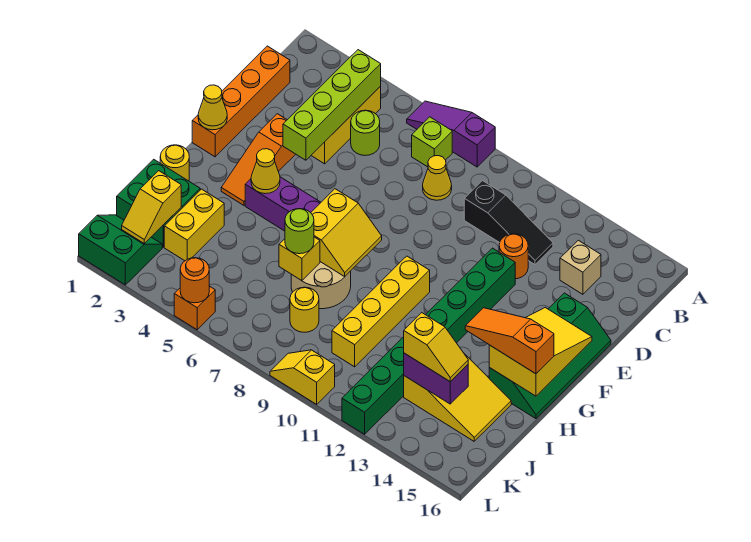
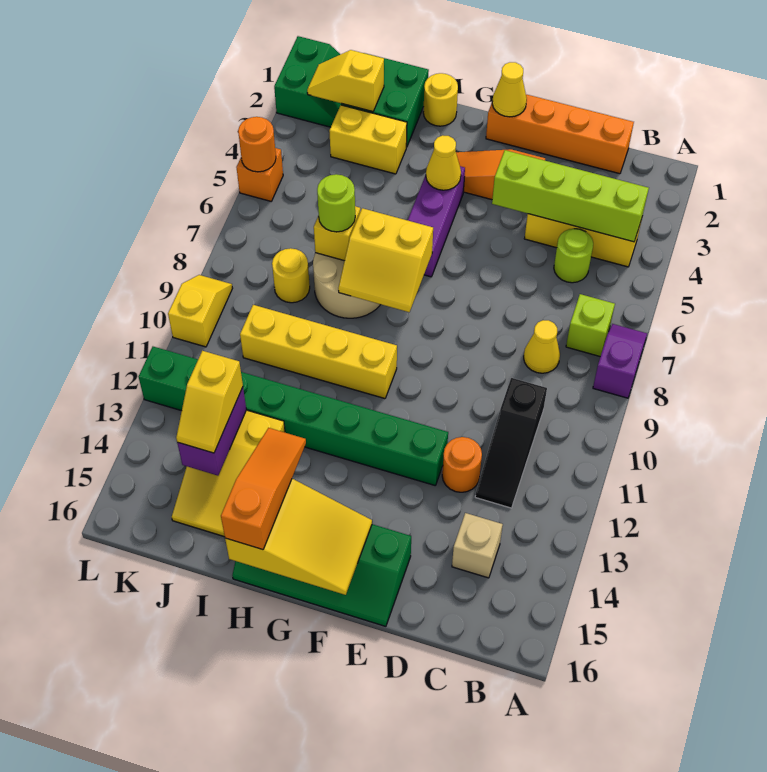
purple slope A6:A8 level 1 top 8 -> purple slope A7:A8 level 1 top 8

